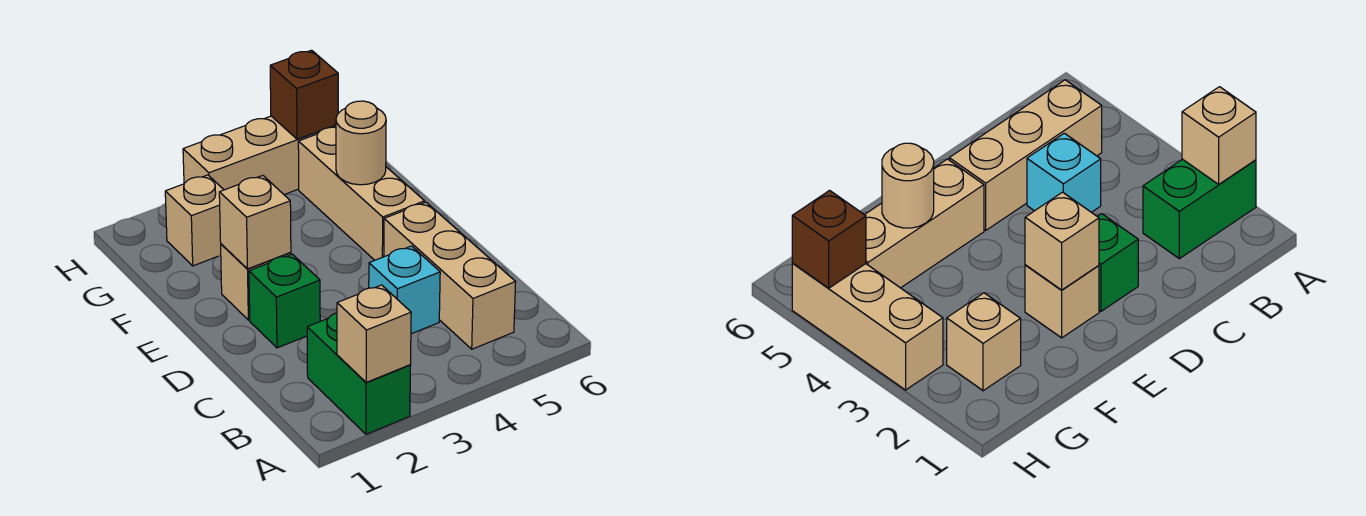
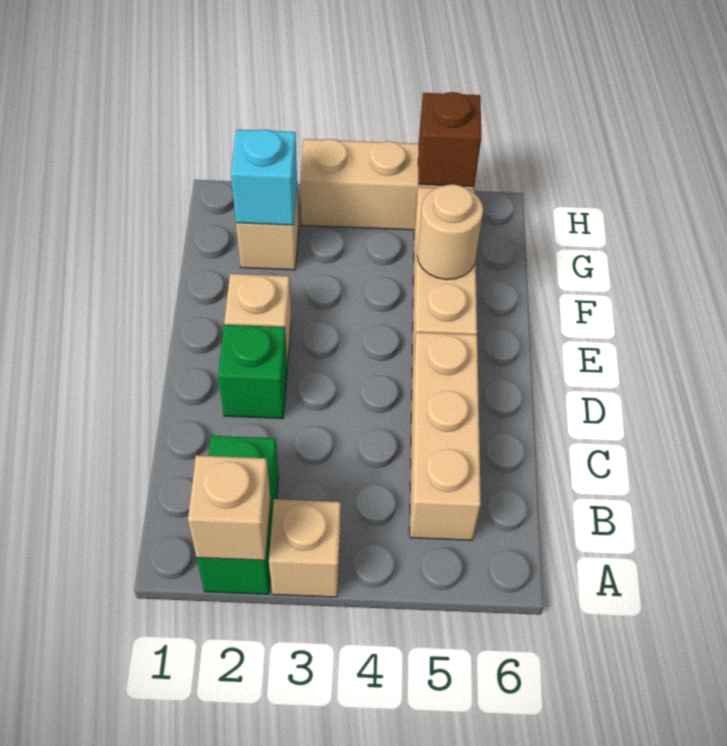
cyan brick C4 level 1 -> cyan brick G2 level 2
tan brick E2 level 2 -> tan brick A3 level 1

